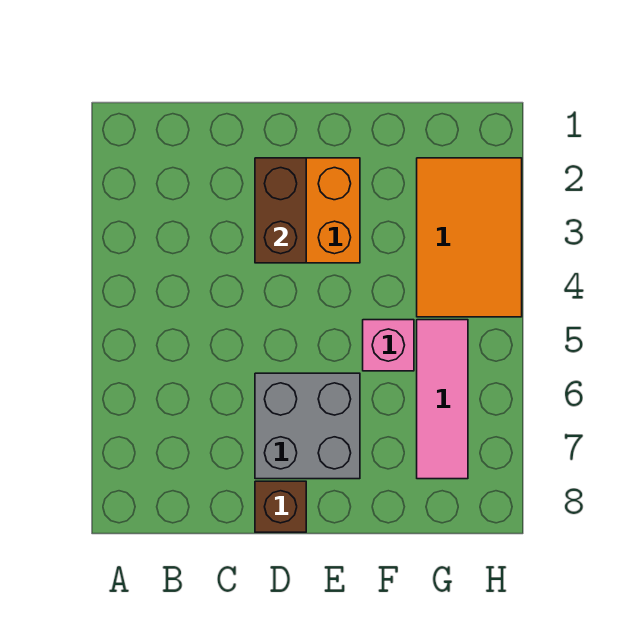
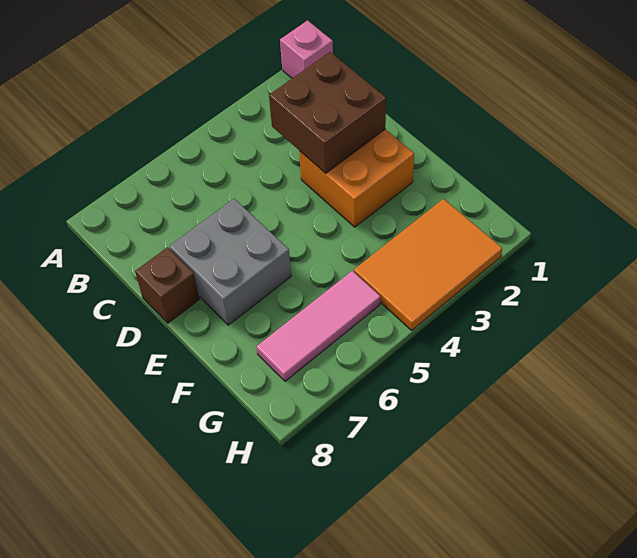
brown brick D2:D3 level 2 -> brown brick C2:D3 level 2
pink brick F5 level 1 -> pink brick A1 level 1

